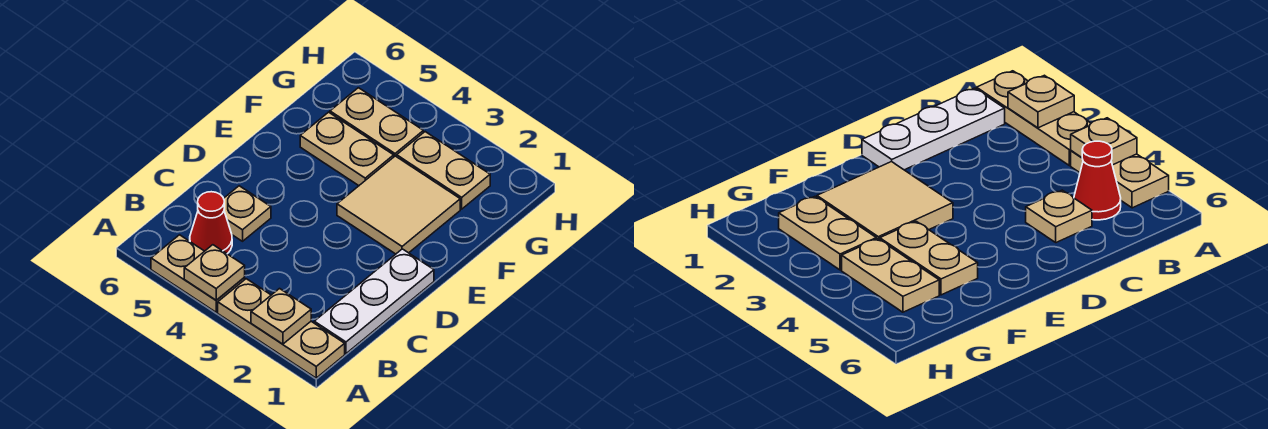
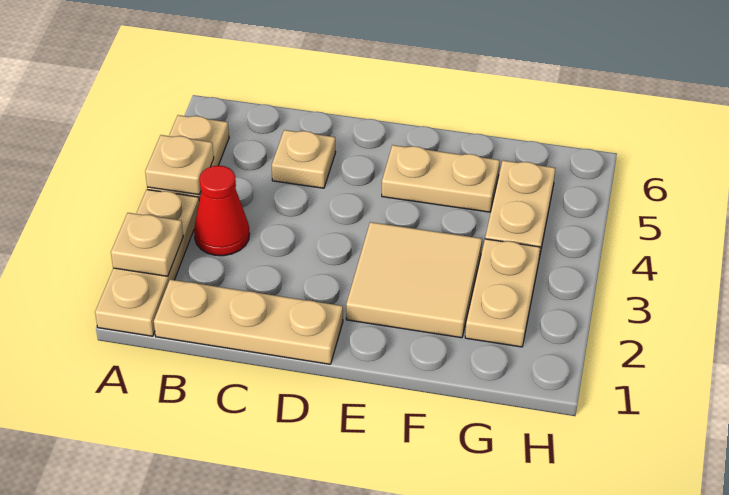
white plate B1:D1 level 1 -> tan plate B1:D1 level 1
red cone B5 level 1 -> red cone B3 level 1
tan plate F4:F5 level 1 -> tan plate E5:F5 level 1

